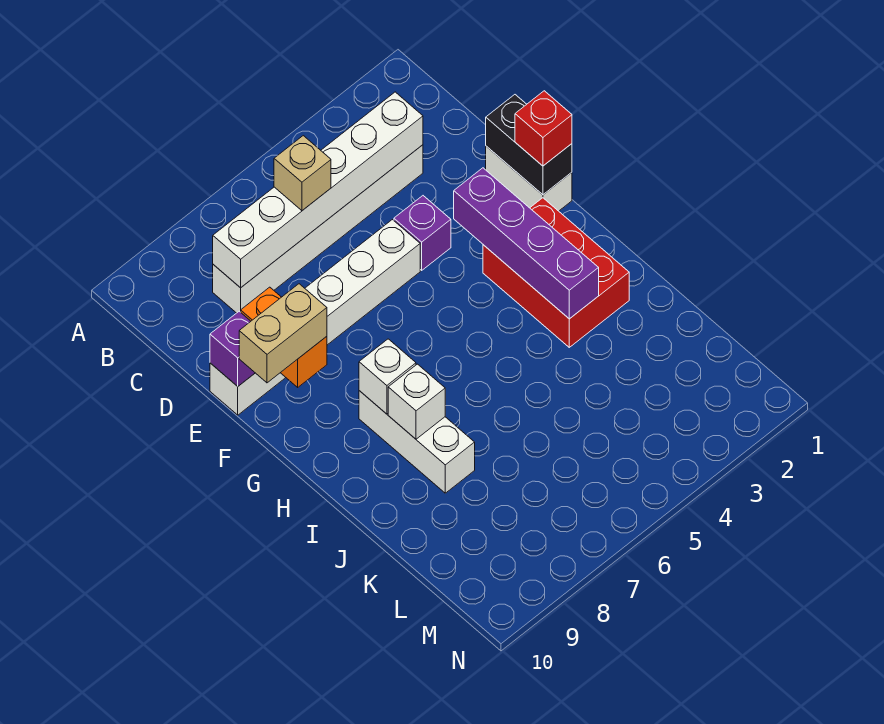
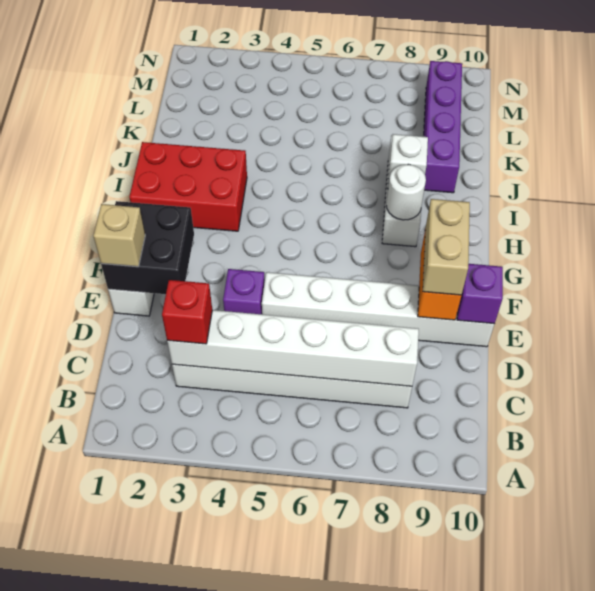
tan brick C6 level 3 -> tan brick E1 level 3
black brick E1:F1 level 2 -> black brick E1:F2 level 2
red brick F1 level 3 -> red brick C3 level 3
purple brick F3:I3 level 2 -> purple brick J9:M9 level 1
tan brick F9:F10 level 3 -> tan brick E9:F9 level 3
red brick G2:I3 level 1 -> red brick H1:I3 level 1
white brick H8 level 2 -> white round brick H8 level 2

